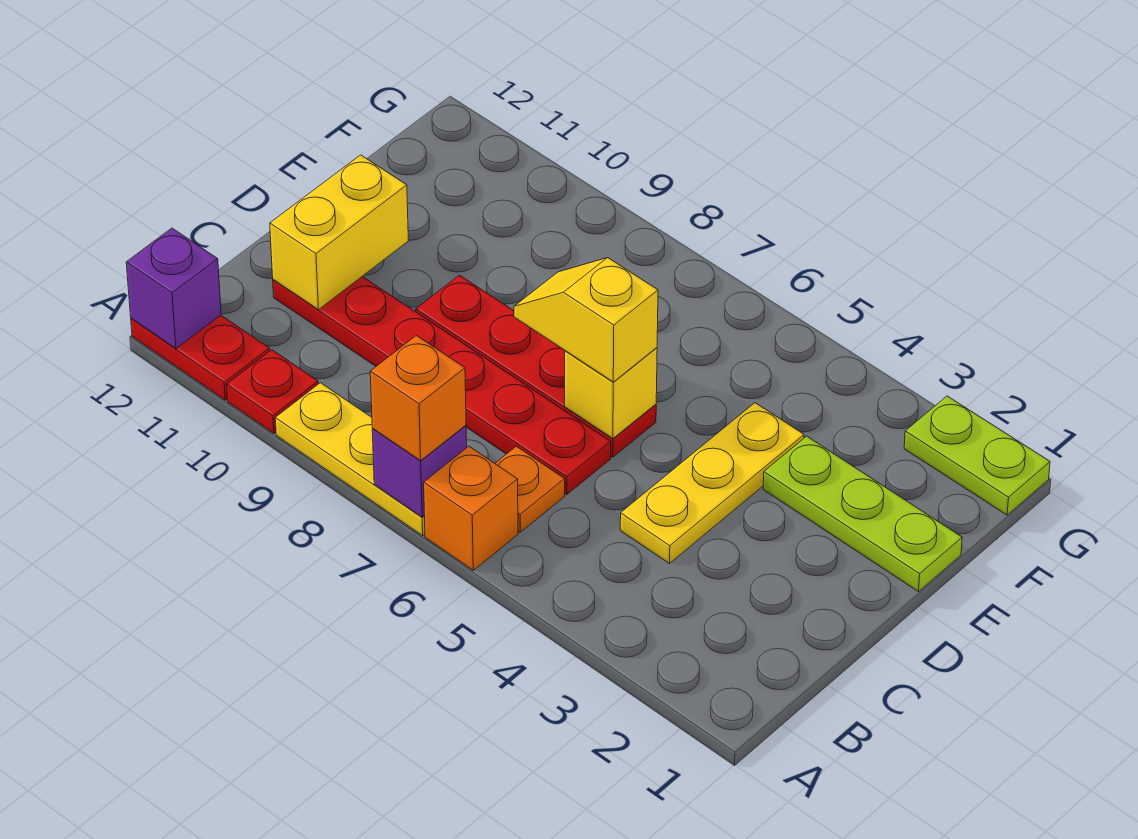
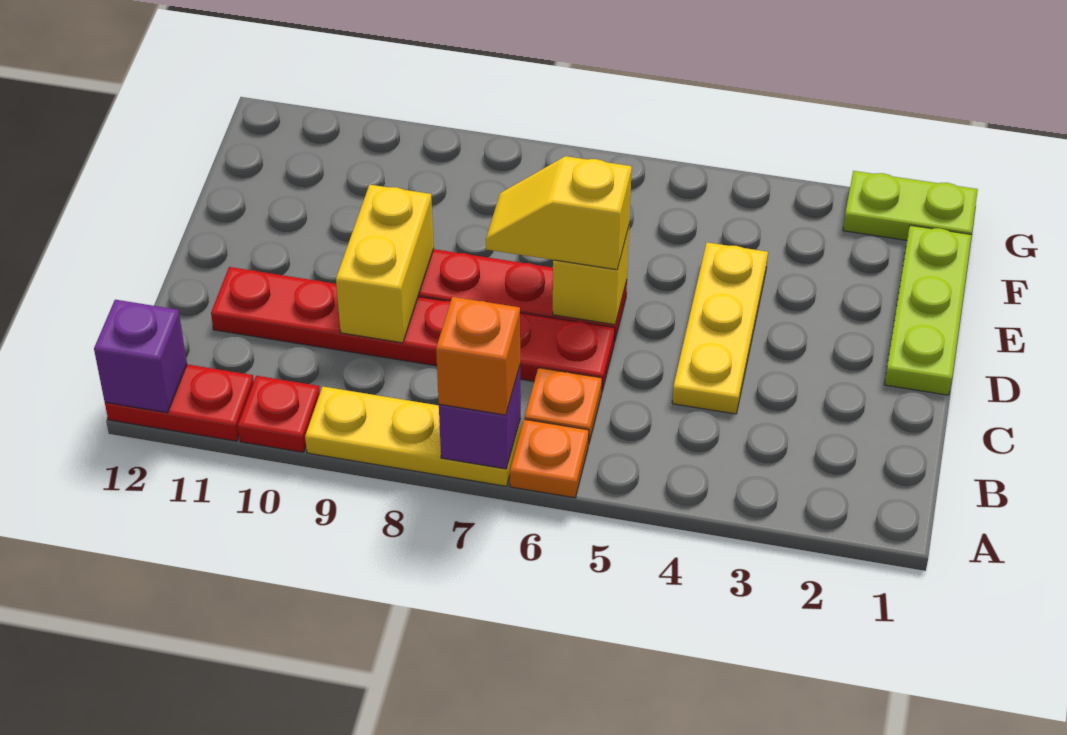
orange brick A6 level 1 -> orange plate A6 level 1
yellow brick C11:D11 level 2 -> yellow brick C9:D9 level 2
lime plate E1:E3 level 1 -> lime plate D1:F1 level 1

